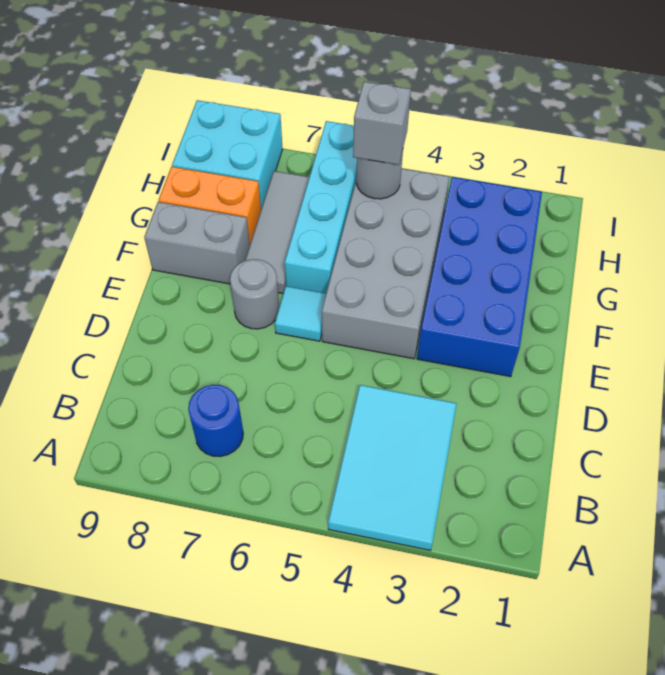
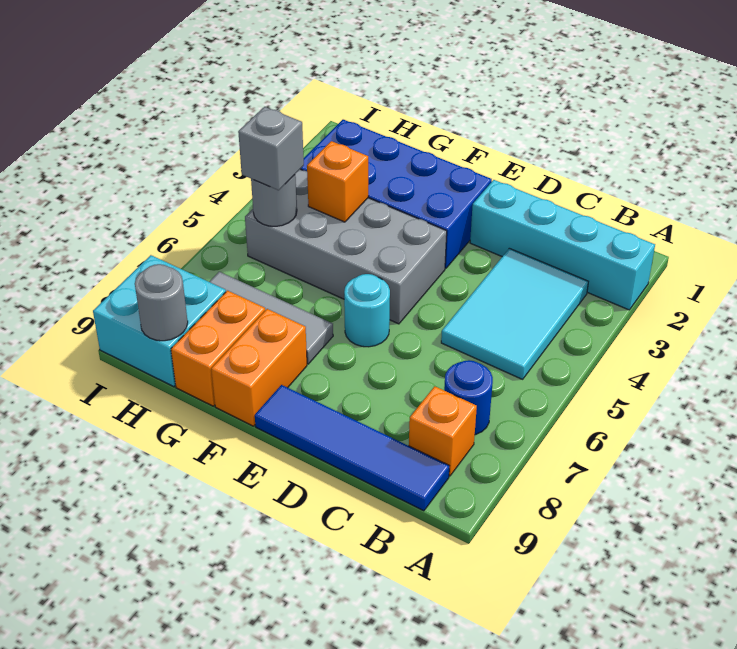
cyan tile A3:C4 level 1 -> cyan tile B3:C5 level 1
none -> orange brick B8 level 1
none -> blue tile B9:E9 level 1
cyan tile E6 level 1 -> cyan round brick E6 level 1
grey round brick E7 level 1 -> grey round brick H9 level 2
cyan brick F6:I6 level 1 -> cyan brick A2:D2 level 1
grey brick F8:F9 level 1 -> orange brick F8:F9 level 1
none -> orange brick G4 level 2

